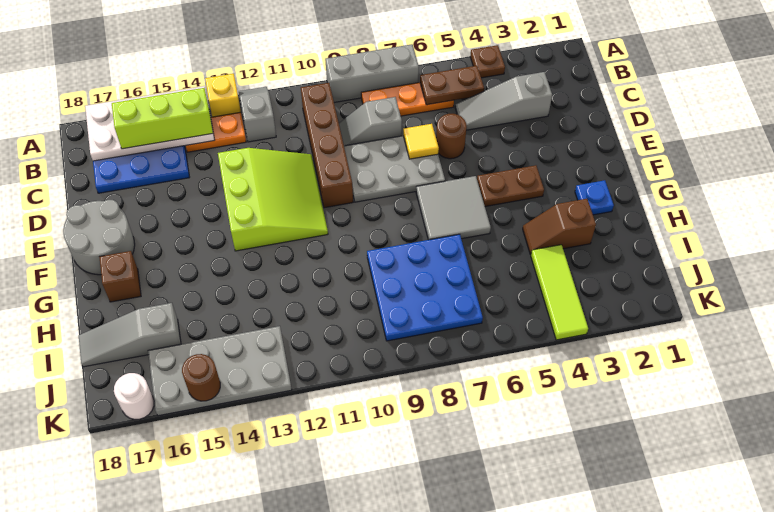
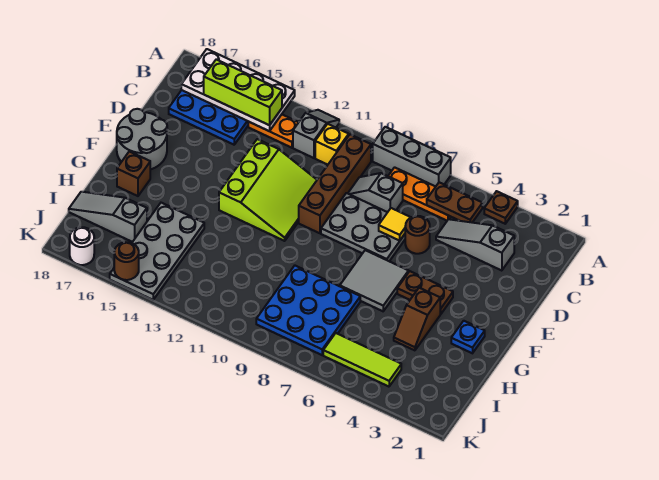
yellow brick A13 level 1 -> yellow brick B11 level 1
brown slope H3:H4 level 1 top 3 -> brown slope G4:H4 level 1 top G
lime tile I4:K4 level 1 -> lime tile J4:J6 level 1
grey plate J13:K16 level 1 -> grey plate H14:K15 level 1

